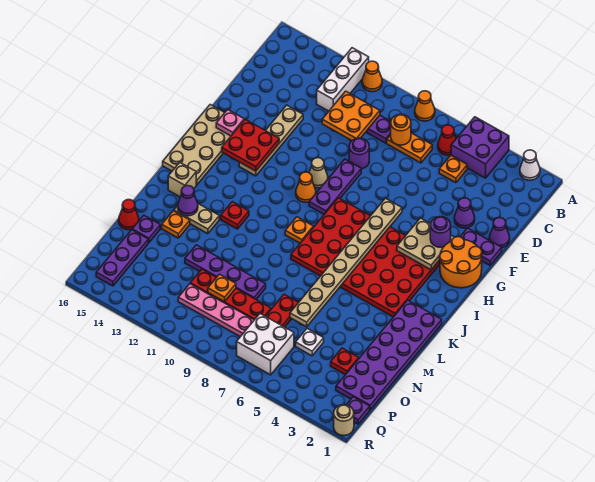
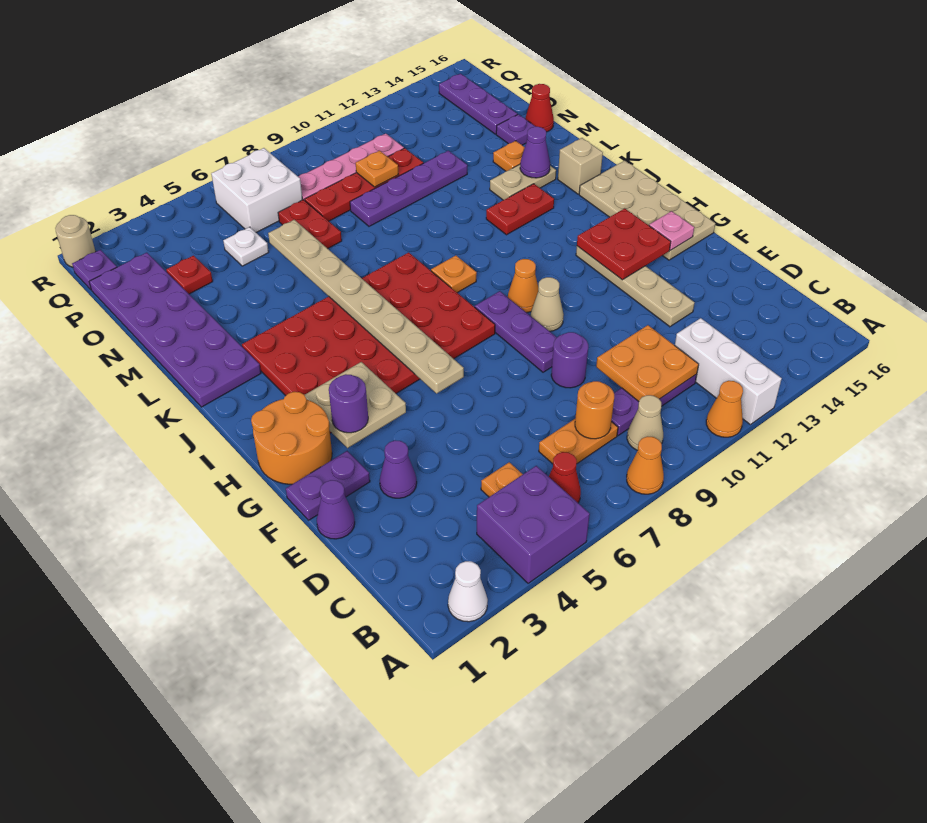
none -> tan cone B9 level 1
red plate K12 level 1 -> red plate K12:K13 level 1

